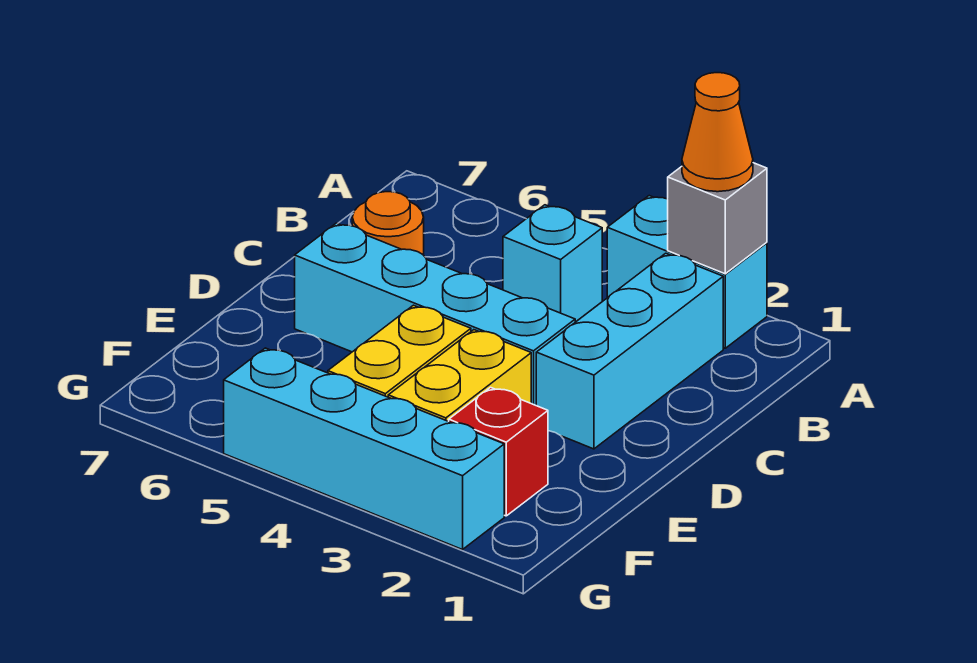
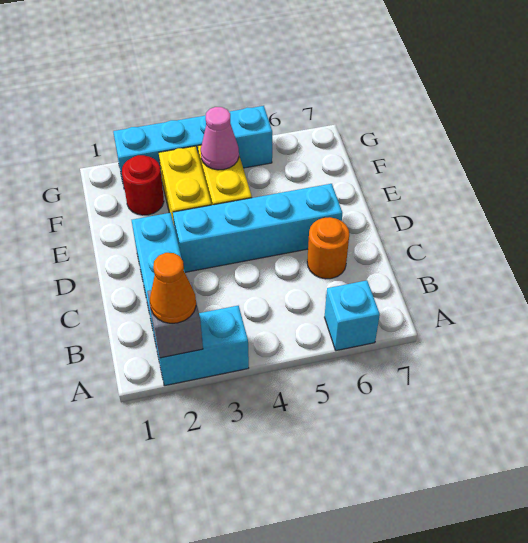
cyan brick B4 level 1 -> cyan brick A6 level 1
red brick F2 level 1 -> red round brick F2 level 1
none -> pink cone F4 level 2

